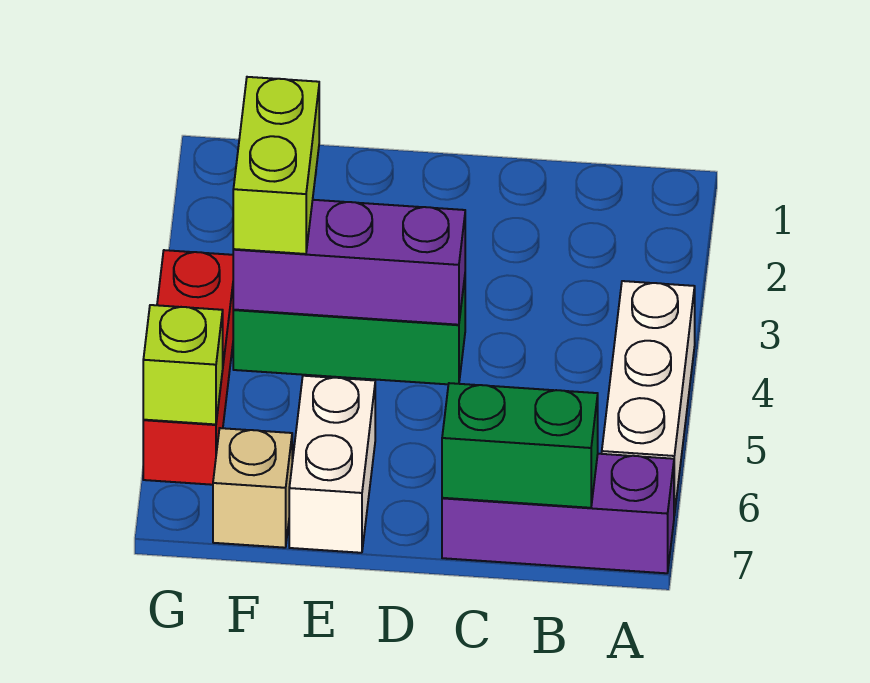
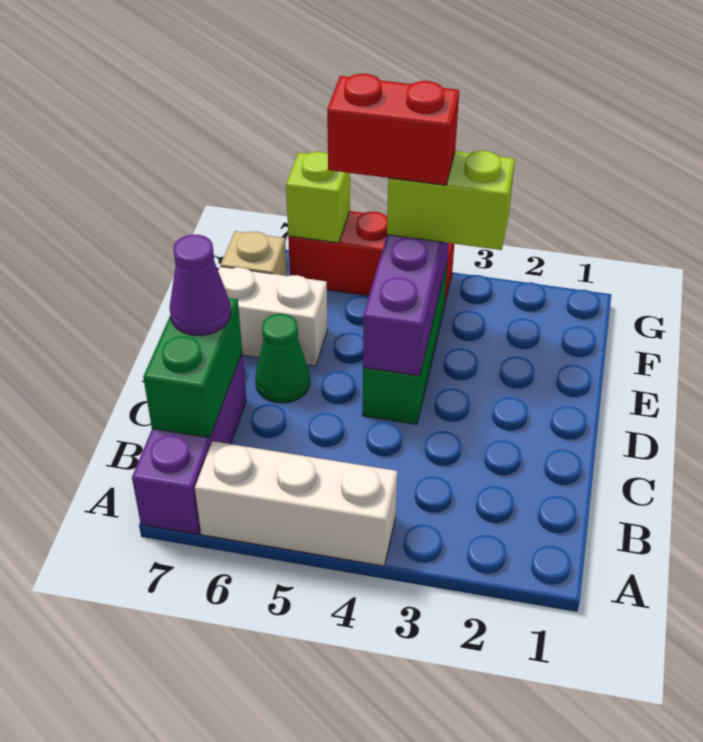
none -> purple cone C7 level 3
none -> green cone D6 level 1
none -> red brick F4:F5 level 4

